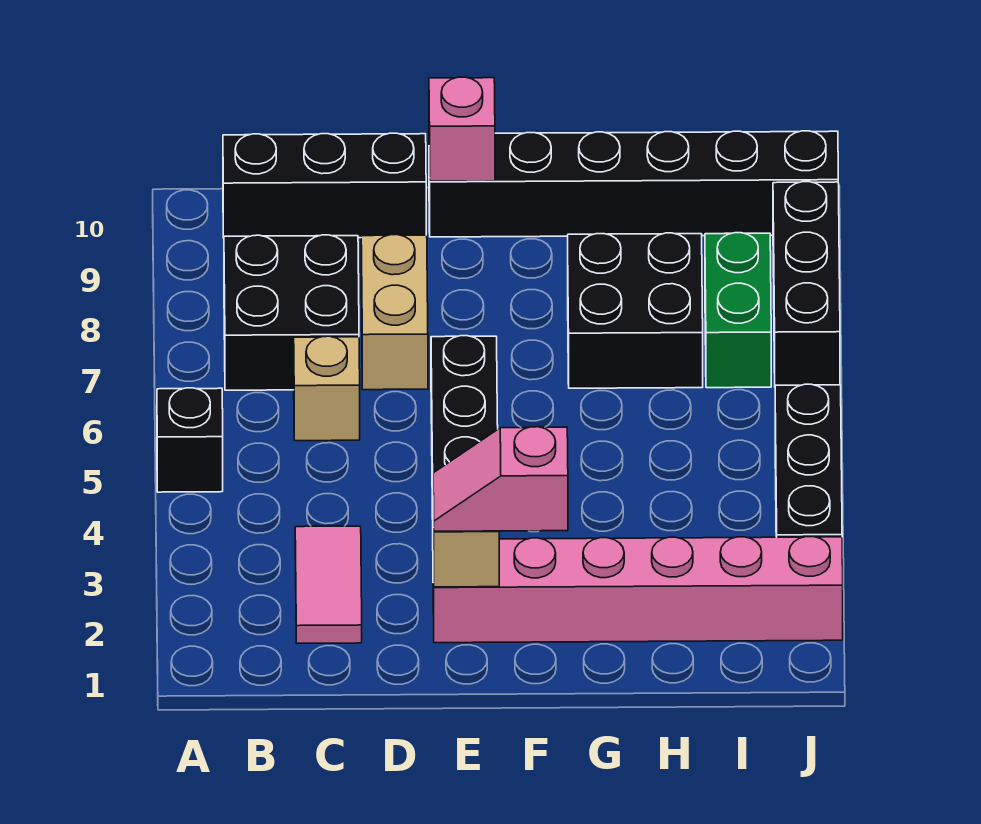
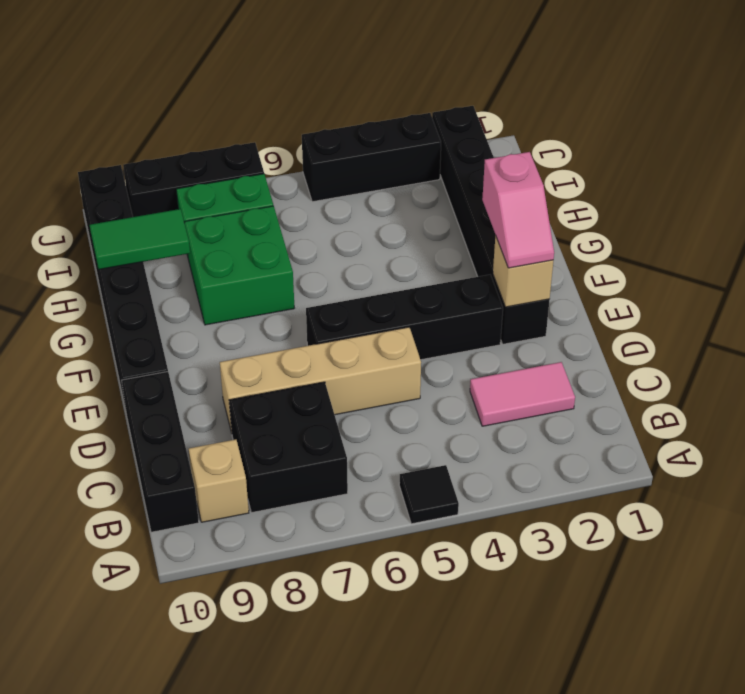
black brick A5 level 1 -> black tile A5 level 1
tan brick C6 level 1 -> tan brick B9 level 1
tan brick D7:D8 level 1 -> tan brick D5:D8 level 1
pink brick E2:J2 level 1 -> black brick E2:J2 level 1
pink brick E10 level 2 -> none
black brick G7:H8 level 1 -> green brick G7:H8 level 1
none -> green tile H9:H10 level 2

